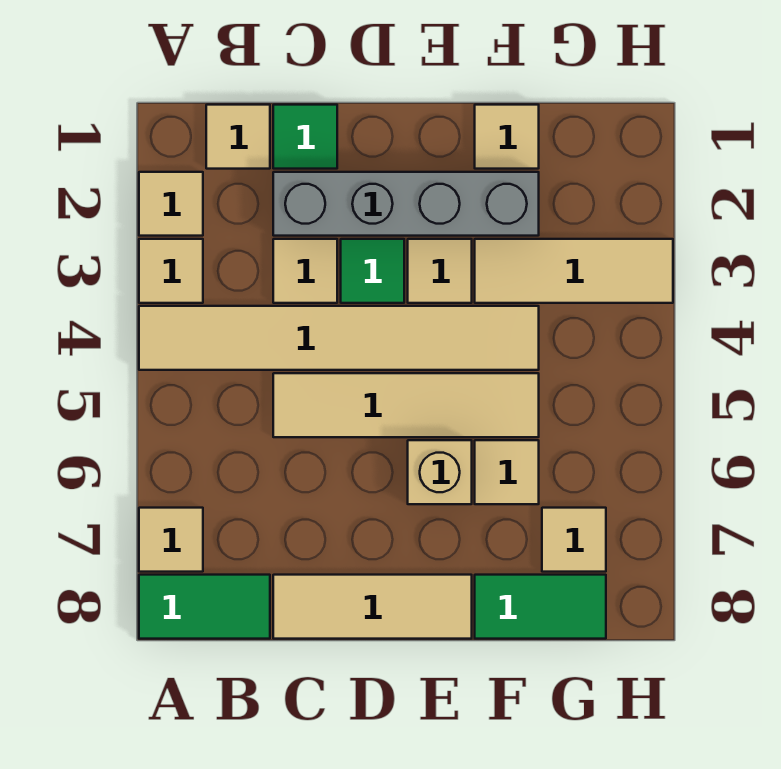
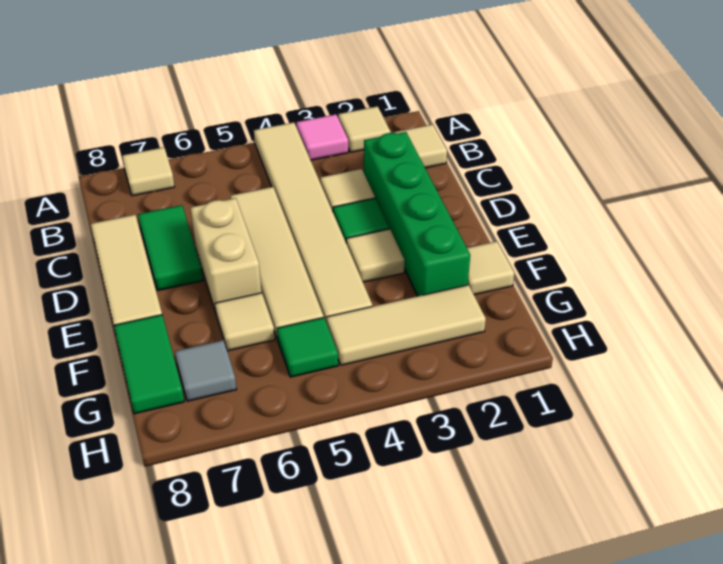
tan tile A3 level 1 -> pink tile A3 level 1
green tile A8:B8 level 1 -> green tile C7:D7 level 1
green tile C1 level 1 -> green tile G5 level 1
grey brick C2:F2 level 1 -> green brick C2:F2 level 1
tan brick E6 level 1 -> tan brick D6:E6 level 1
tan tile F3:H3 level 1 -> tan tile G2:G4 level 1
tan tile G7 level 1 -> grey tile G7 level 1

